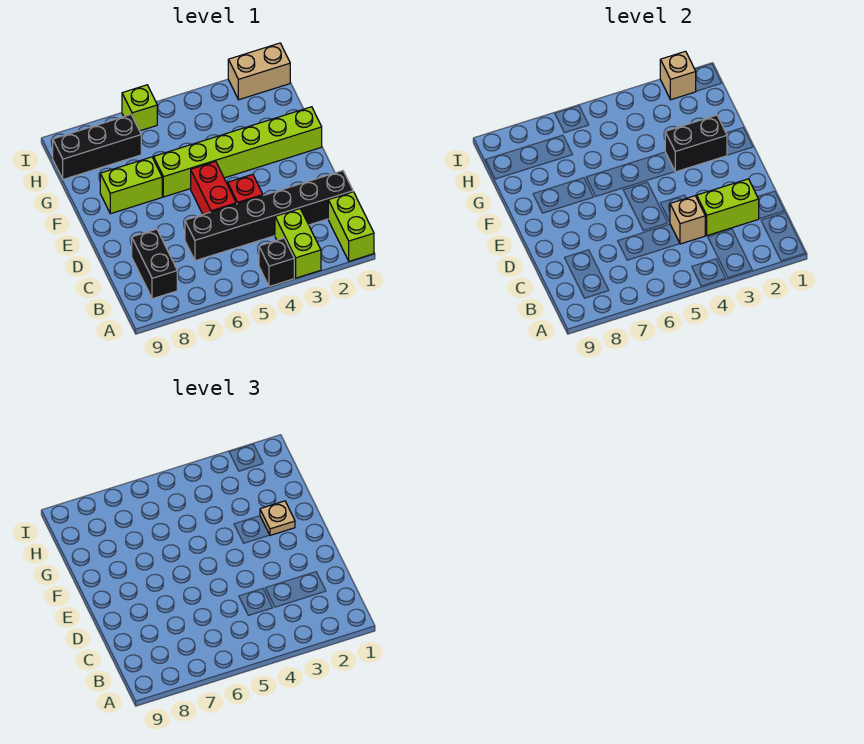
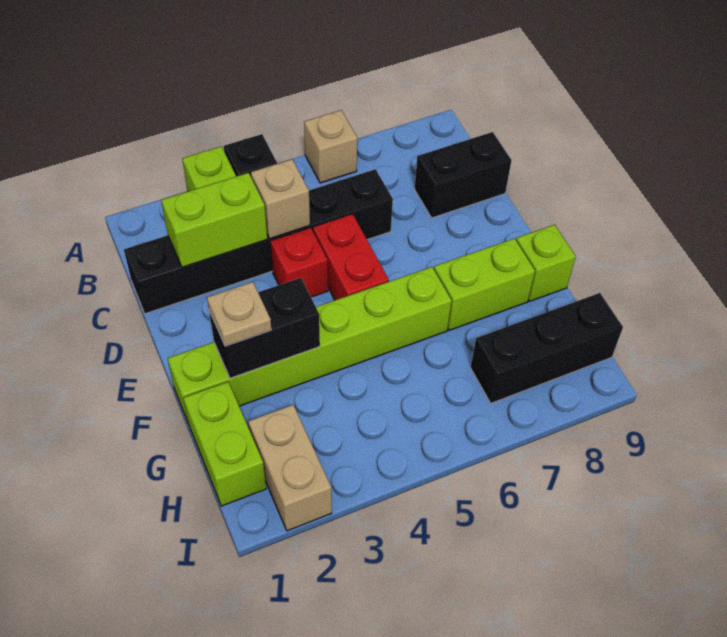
lime brick A1:B1 level 1 -> lime brick G1:H1 level 1
black brick B8:C8 level 1 -> black brick C8:C9 level 1
tan brick I1:I2 level 1 -> tan brick H2:I2 level 1
tan brick I2 level 2 -> tan brick A6 level 1
lime brick I6 level 1 -> lime brick F9 level 1

